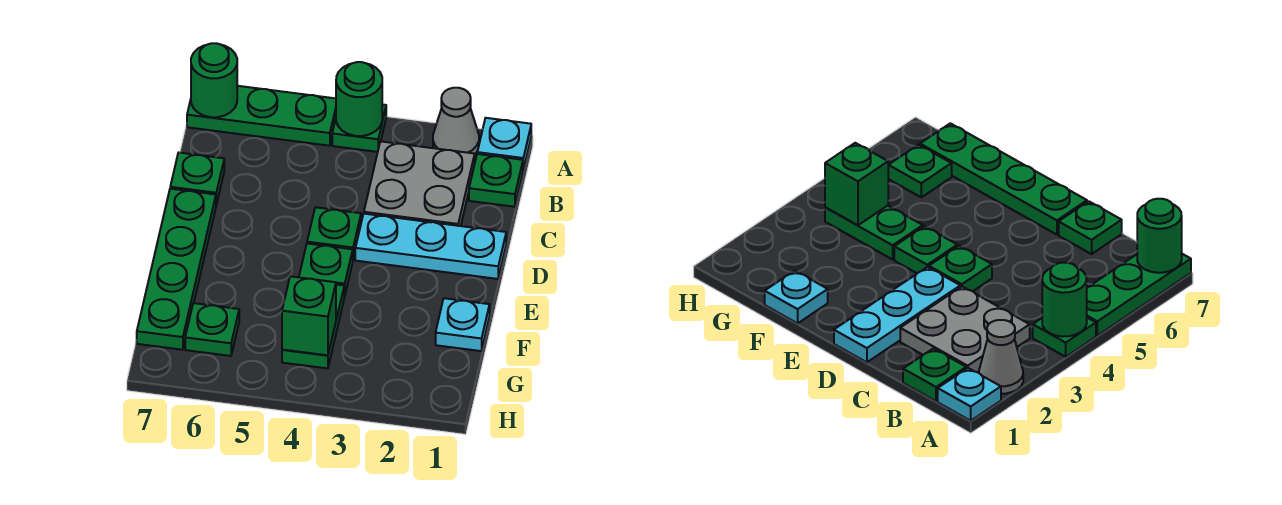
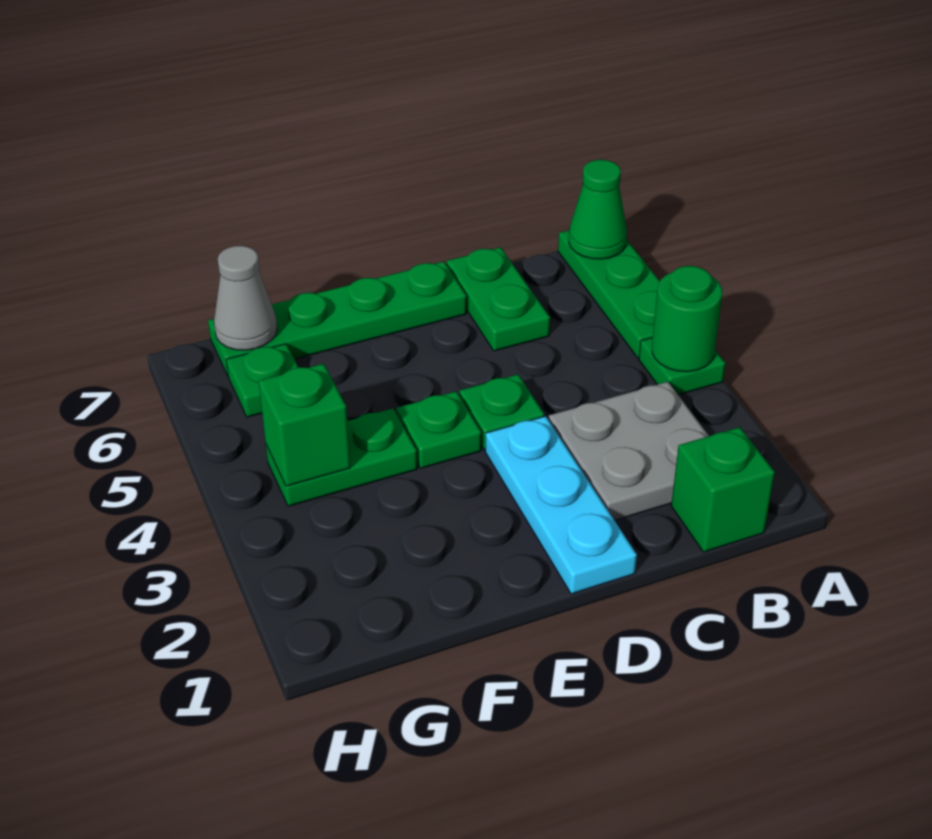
cyan plate A1 level 1 -> none
grey cone A2 level 1 -> grey cone G7 level 2
green round brick A7 level 2 -> green cone A7 level 2
green plate B1 level 1 -> green brick B1 level 1
green plate C7 level 1 -> green plate C6:C7 level 1
cyan plate F1 level 1 -> none

